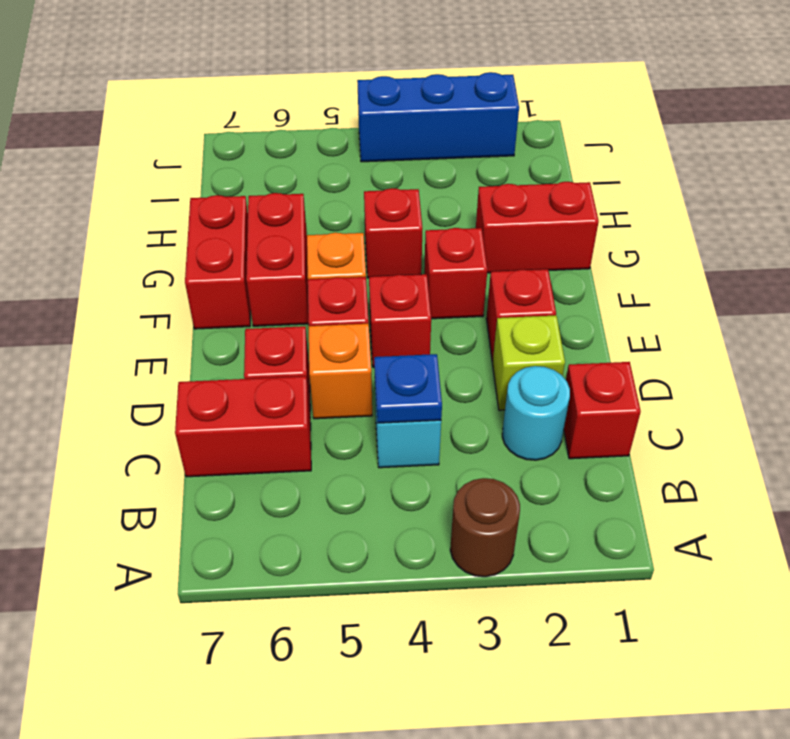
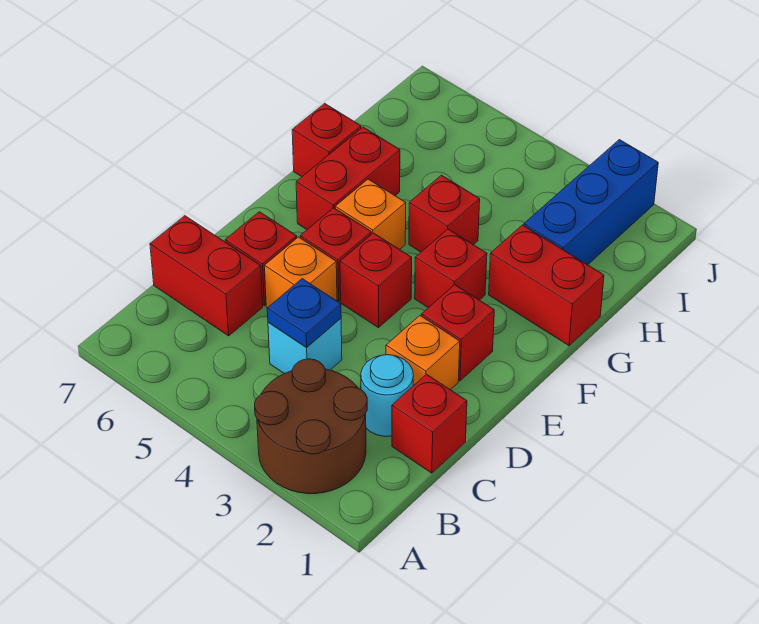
brown round brick A3 level 1 -> brown round brick A2:B3 level 1
lime brick D2 level 1 -> orange brick D2 level 1
red brick F7:G7 level 1 -> red brick G7 level 1
blue brick J2:J4 level 1 -> blue brick H2:J2 level 1

